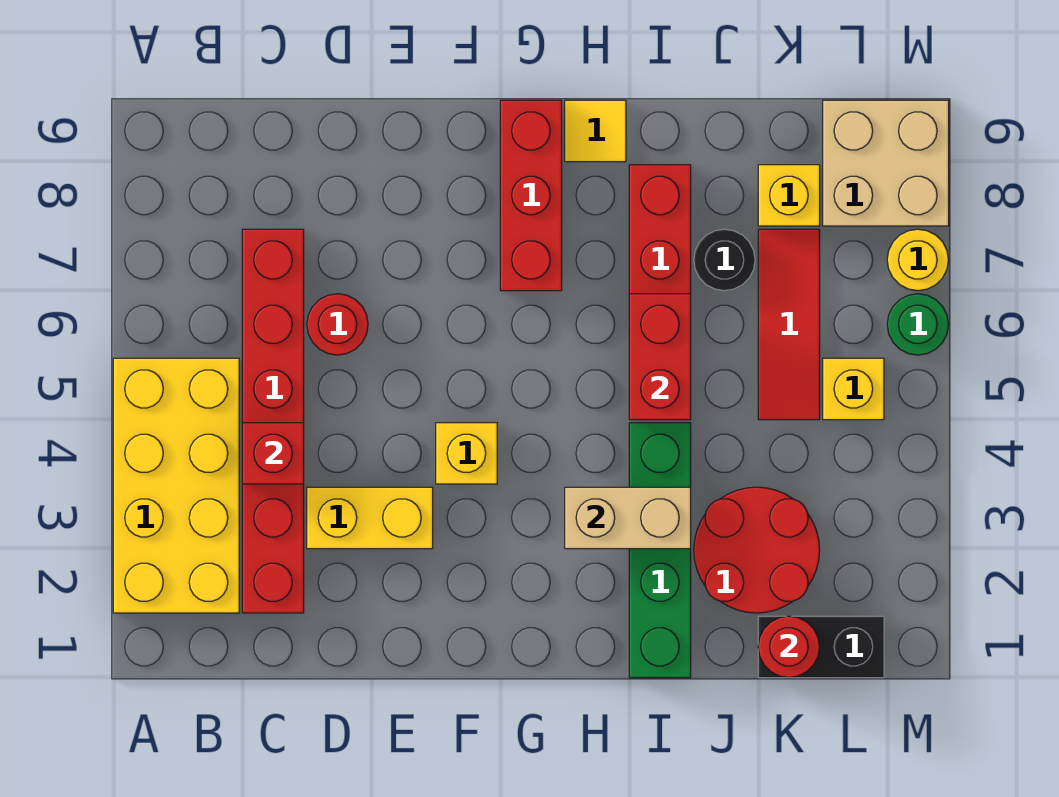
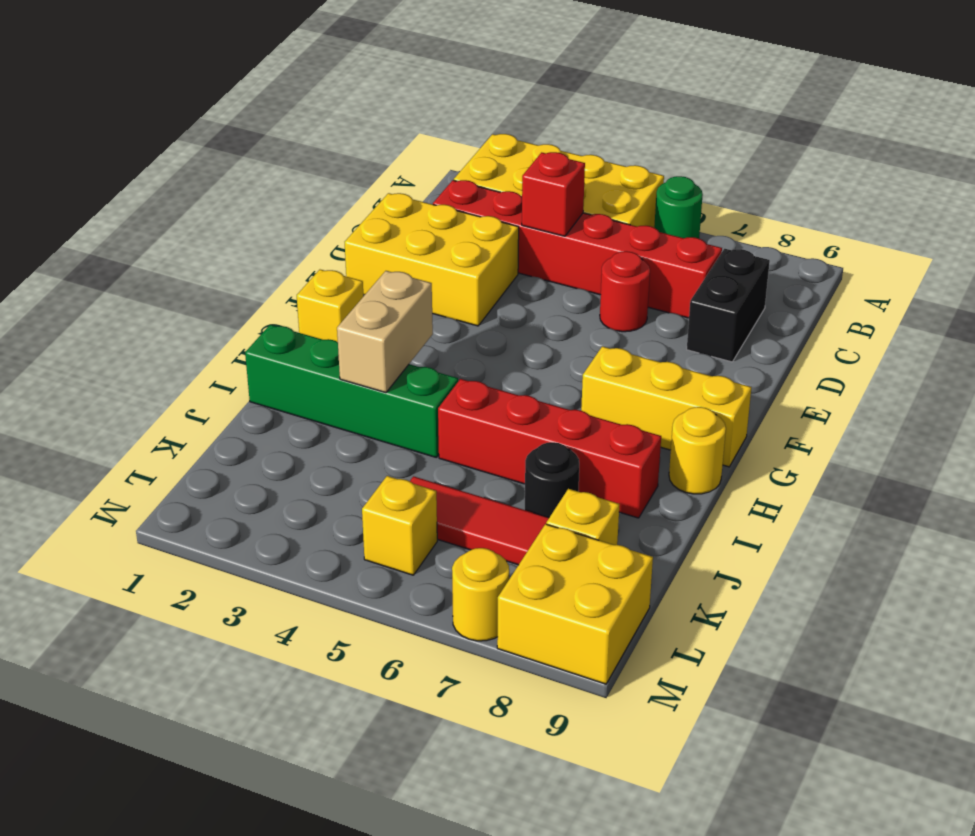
yellow brick D3:E3 level 1 -> yellow brick D1:E3 level 1
yellow brick F4 level 1 -> yellow brick G1 level 1
red brick G7:G9 level 1 -> yellow brick G7:G9 level 1
yellow tile H9 level 1 -> yellow round brick H9 level 1
red brick I5:I6 level 2 -> none
red round brick J2:K3 level 1 -> none
black brick K1:L1 level 1 -> black brick C8:D8 level 1
red round brick K1 level 2 -> none
tan brick L8:M9 level 1 -> yellow brick L8:M9 level 1
green round brick M6 level 1 -> green round brick A6 level 1

